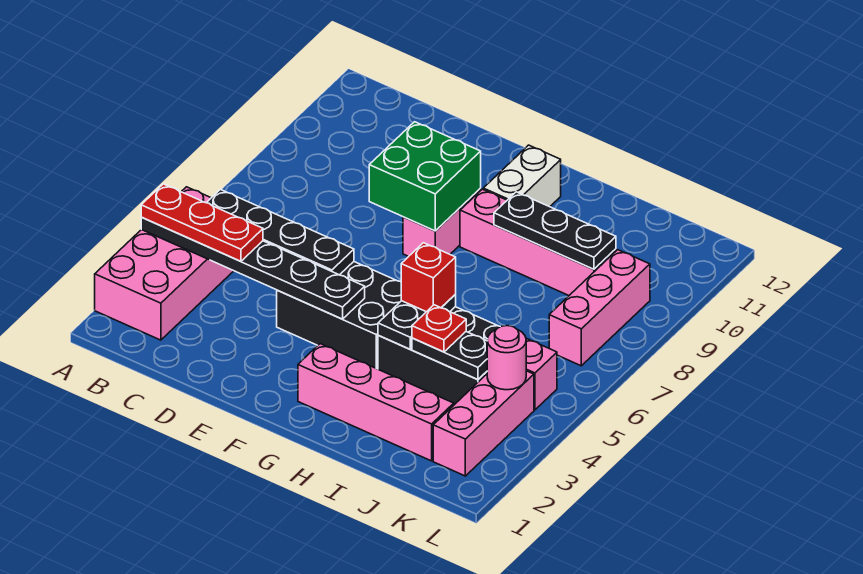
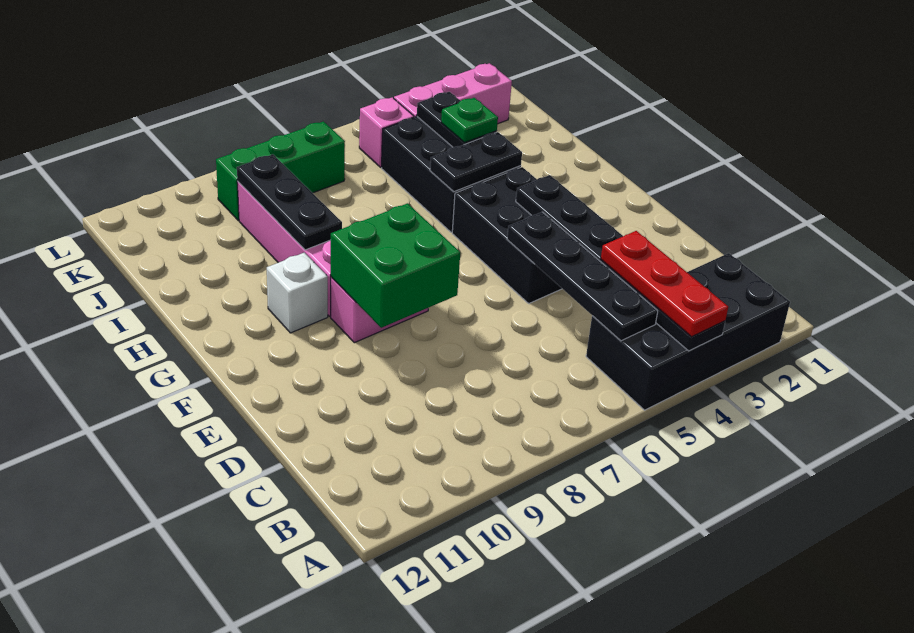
pink brick A2:B5 level 1 -> black brick A2:B5 level 1
pink brick G2:J2 level 1 -> none
white brick G10:G11 level 1 -> white brick G10 level 1
red brick H5 level 3 -> none
red plate I4 level 3 -> green plate I4 level 3
pink round brick K4 level 2 -> none
pink brick K7:K9 level 1 -> green brick K7:K9 level 1

